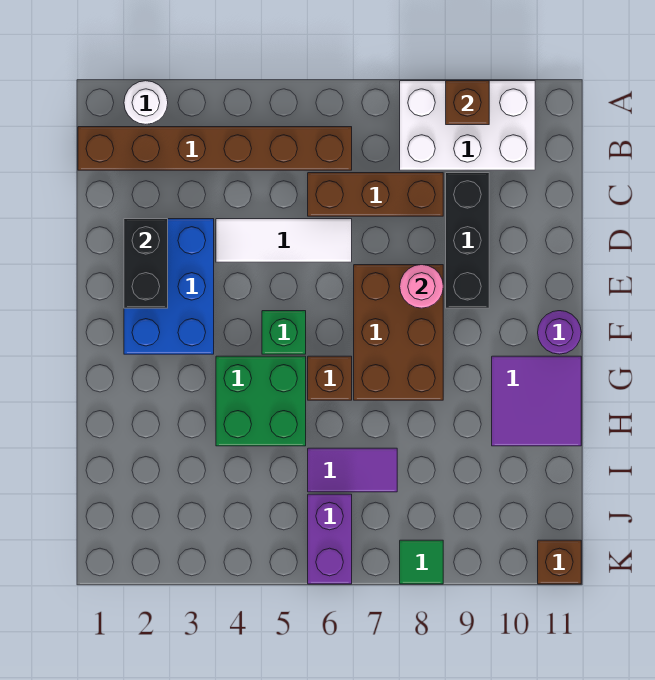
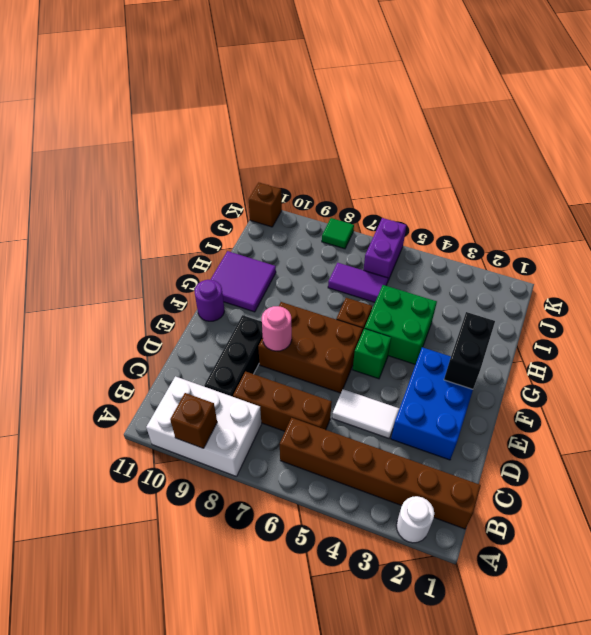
black brick D2:E2 level 2 -> black brick F2:G2 level 2
white tile D4:D6 level 1 -> white tile D4:D5 level 1
brown brick E7:G8 level 1 -> brown brick E6:F8 level 1

